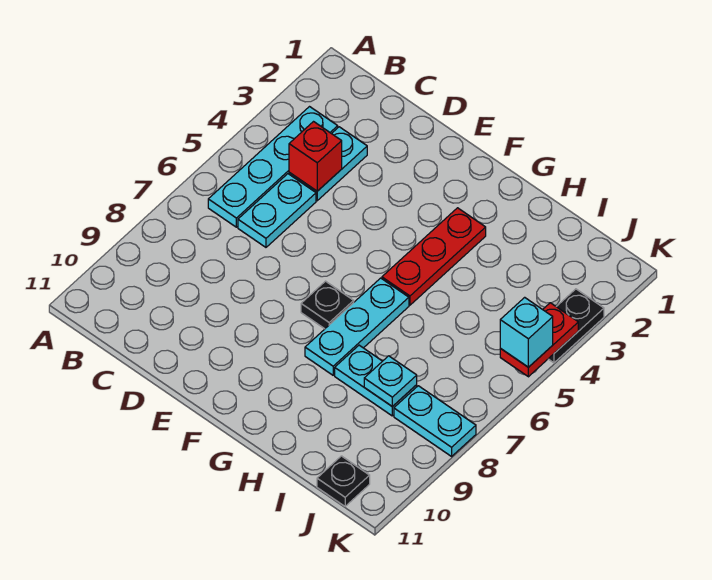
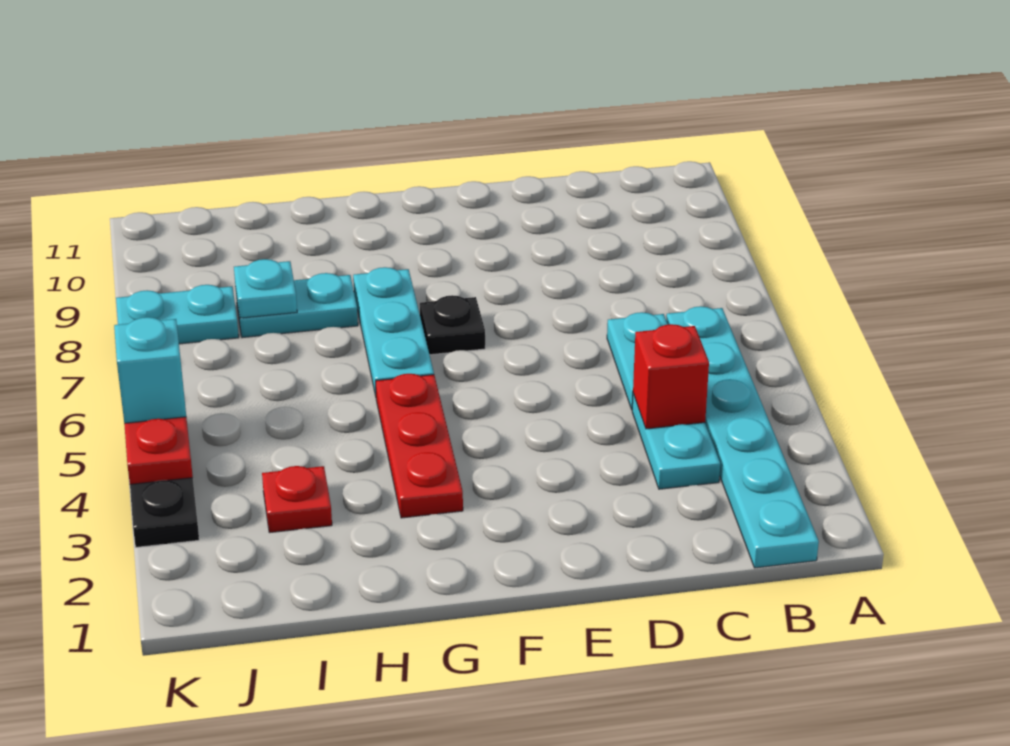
cyan plate B3:B6 level 1 -> cyan plate B1:B6 level 1
none -> red plate I3 level 1
black plate J11 level 1 -> none

